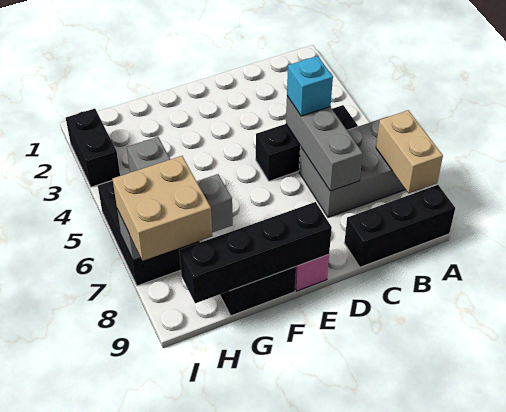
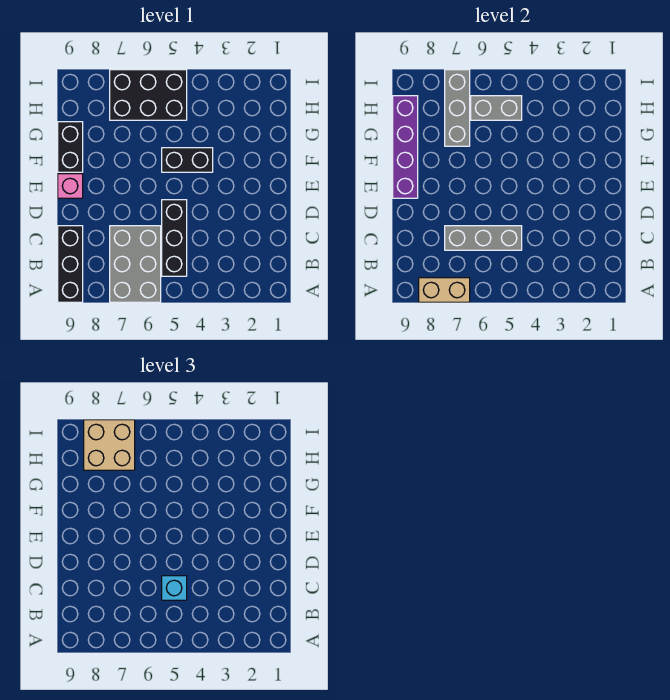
black brick E9:H9 level 2 -> purple brick E9:H9 level 2
black brick I2:I3 level 1 -> black brick F4:F5 level 1

